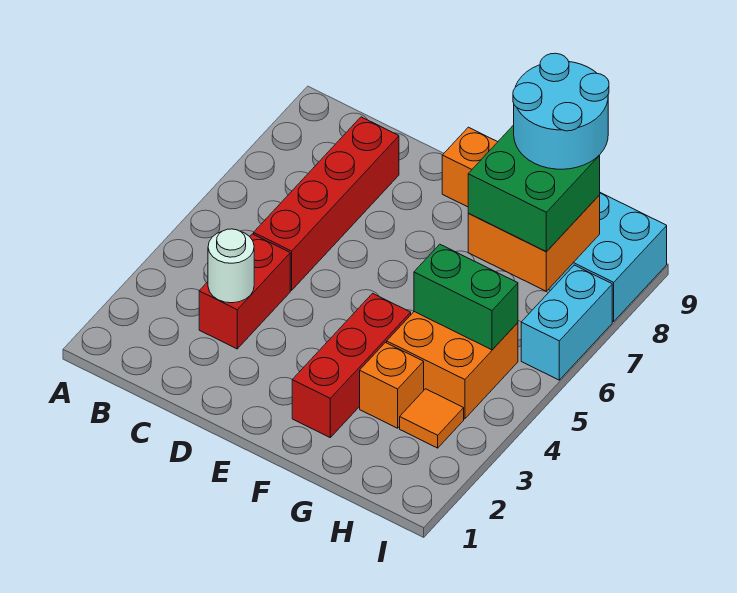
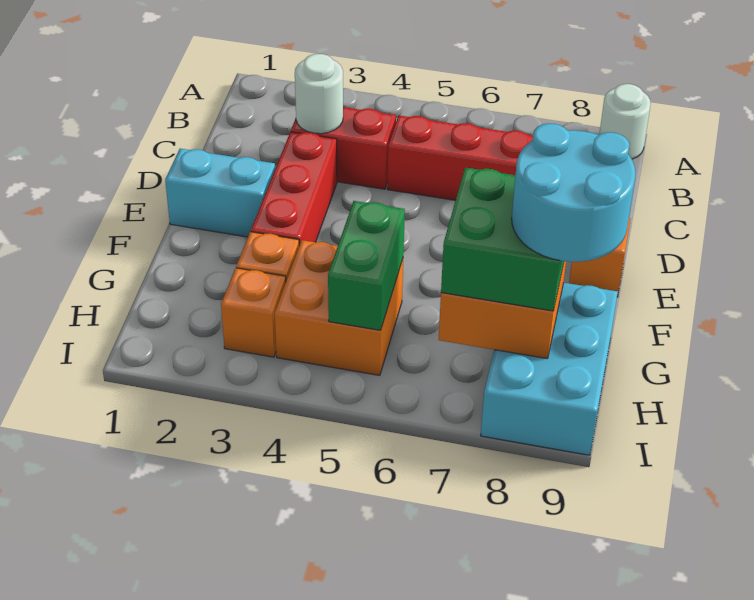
none -> white round brick A9 level 1
red brick F2:F4 level 1 -> red brick D3:F3 level 1
orange tile H3 level 1 -> orange brick H3 level 1
cyan brick I6:I7 level 1 -> cyan brick E1:E2 level 1

